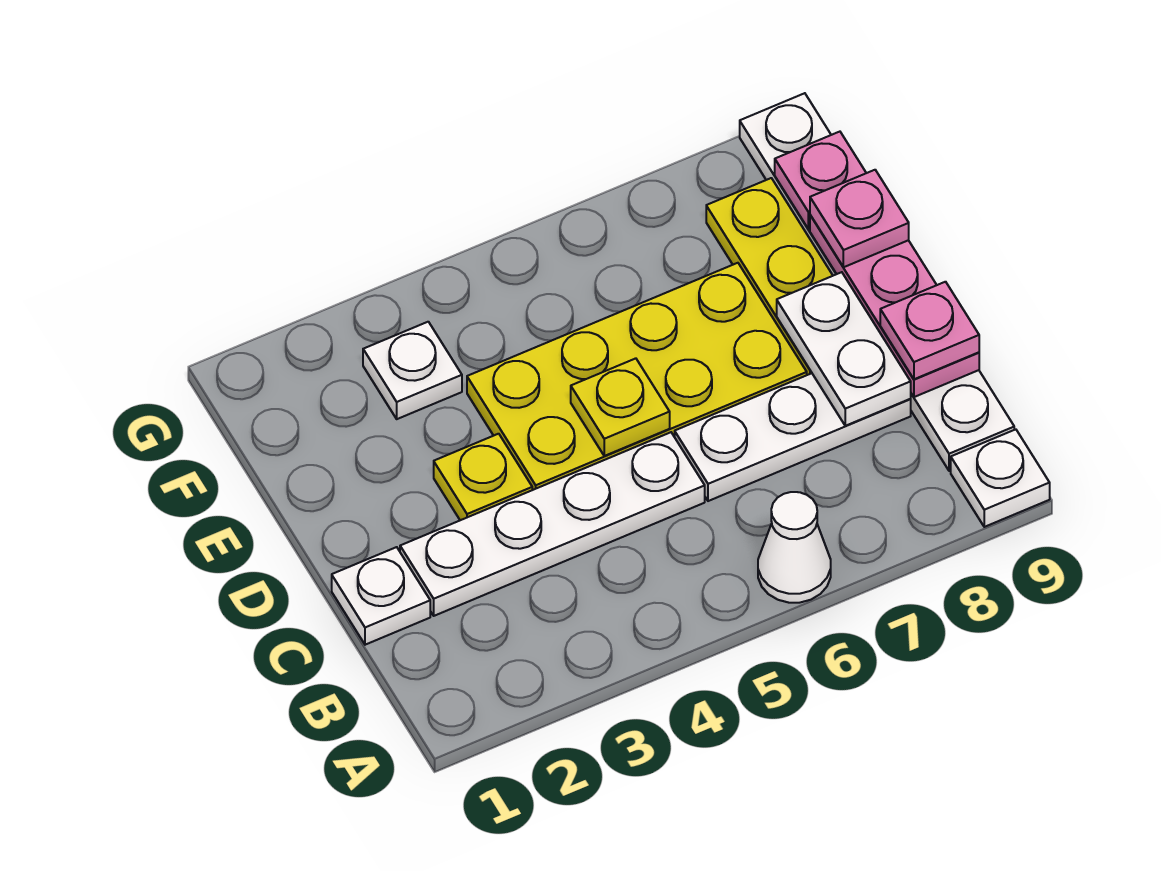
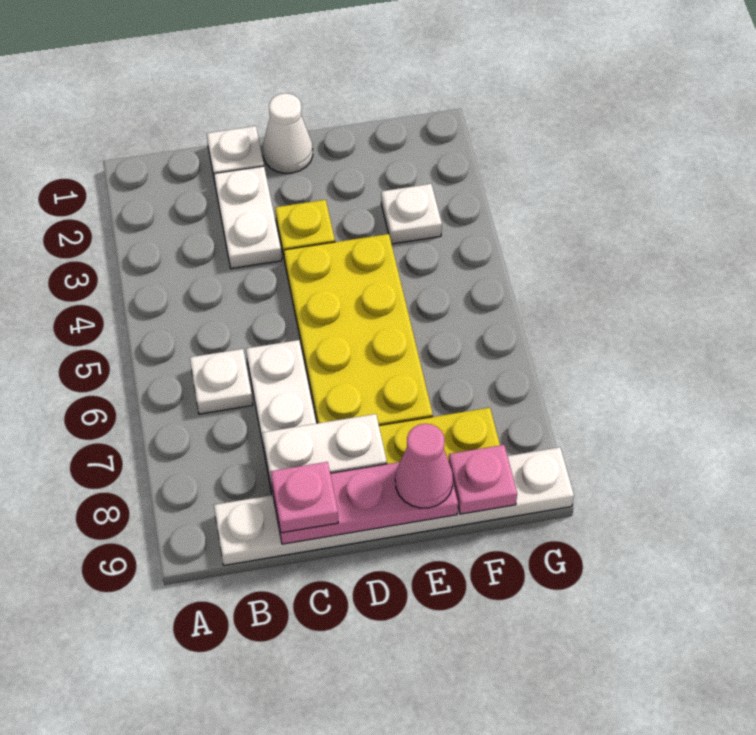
white cone A6 level 1 -> white cone D1 level 1
white plate A9 level 1 -> white plate B6 level 1
white plate C2:C5 level 1 -> white plate C2:C3 level 1
yellow plate D5 level 2 -> none
pink plate E9 level 3 -> pink cone E9 level 3

